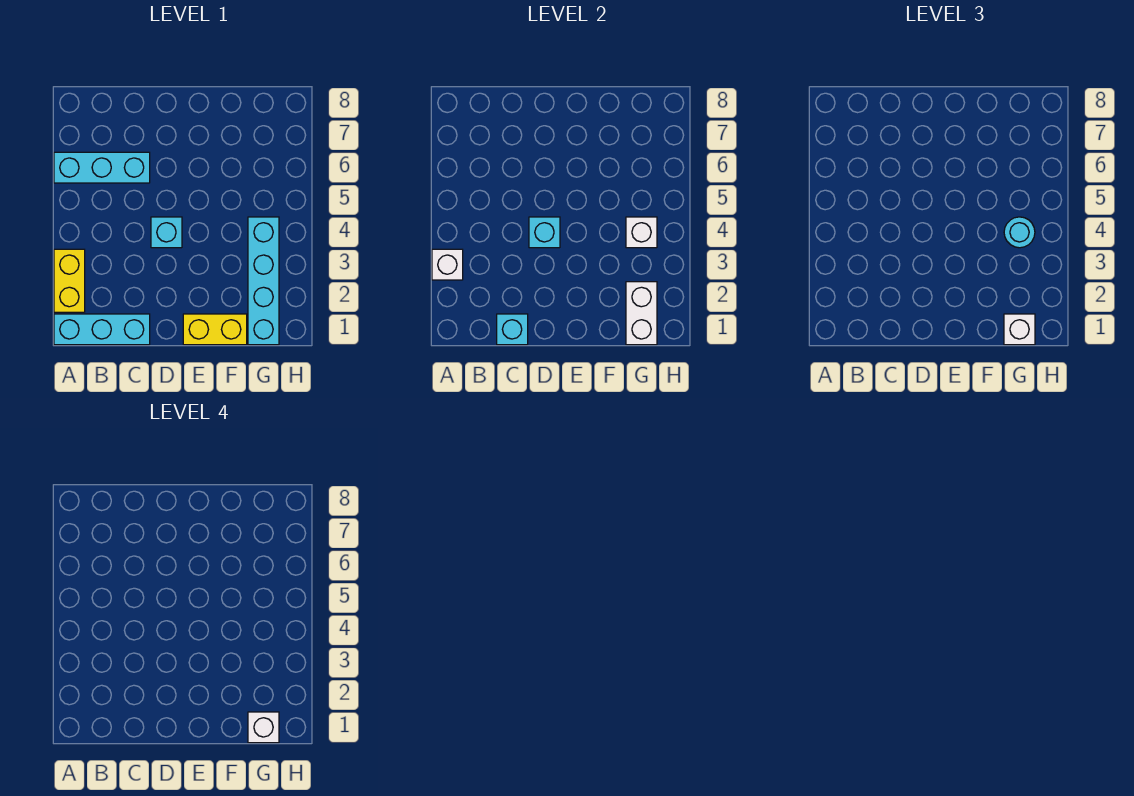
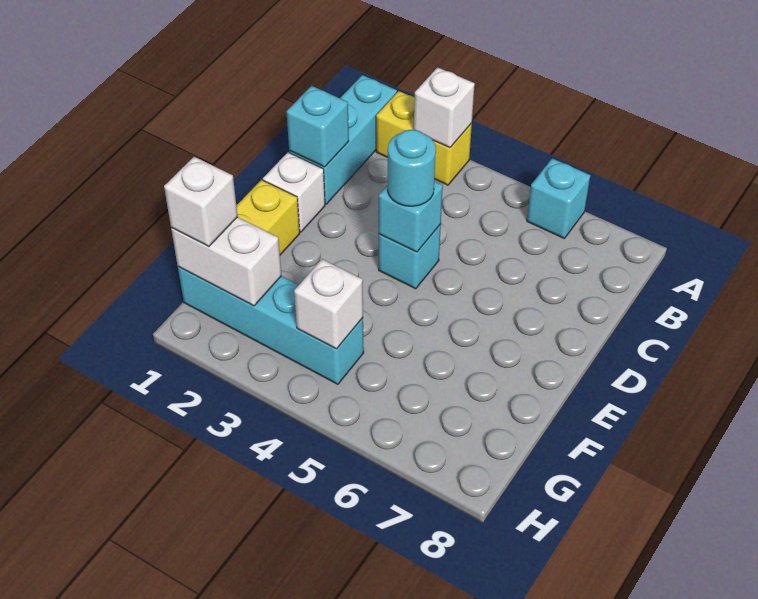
cyan brick A6:C6 level 1 -> cyan brick A6 level 1
white brick G1 level 4 -> white brick D1 level 1
cyan round brick G4 level 3 -> cyan round brick D4 level 3

